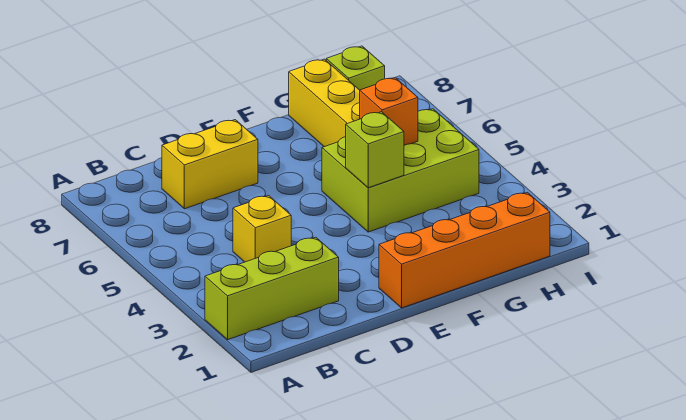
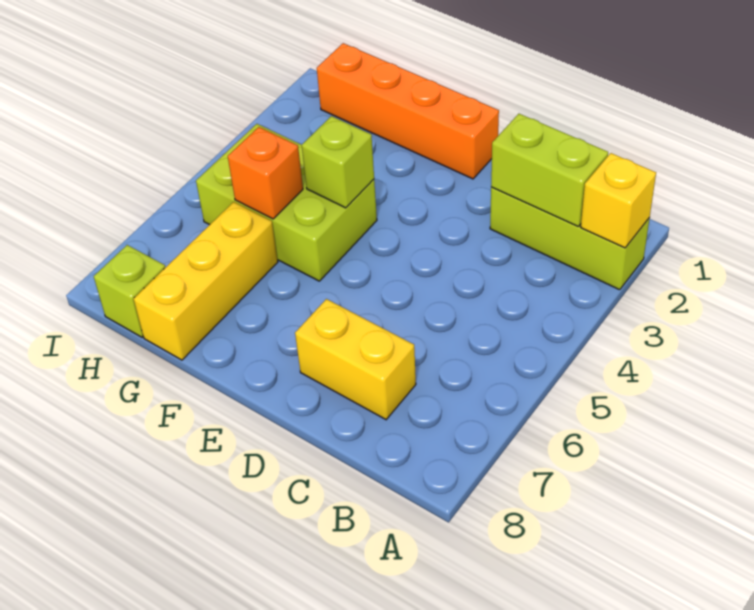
none -> lime brick B2:C2 level 2
yellow brick C4 level 1 -> yellow brick A2 level 2

